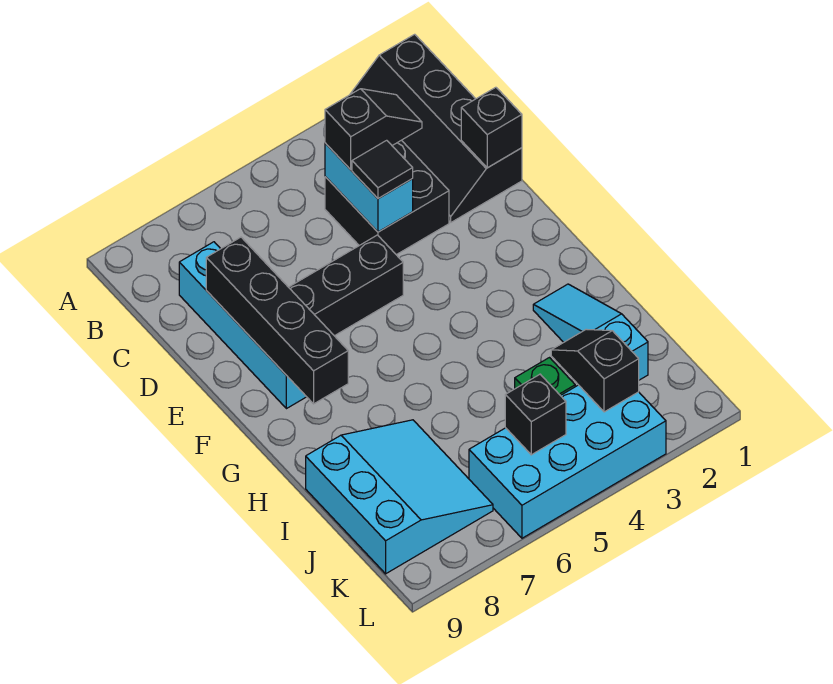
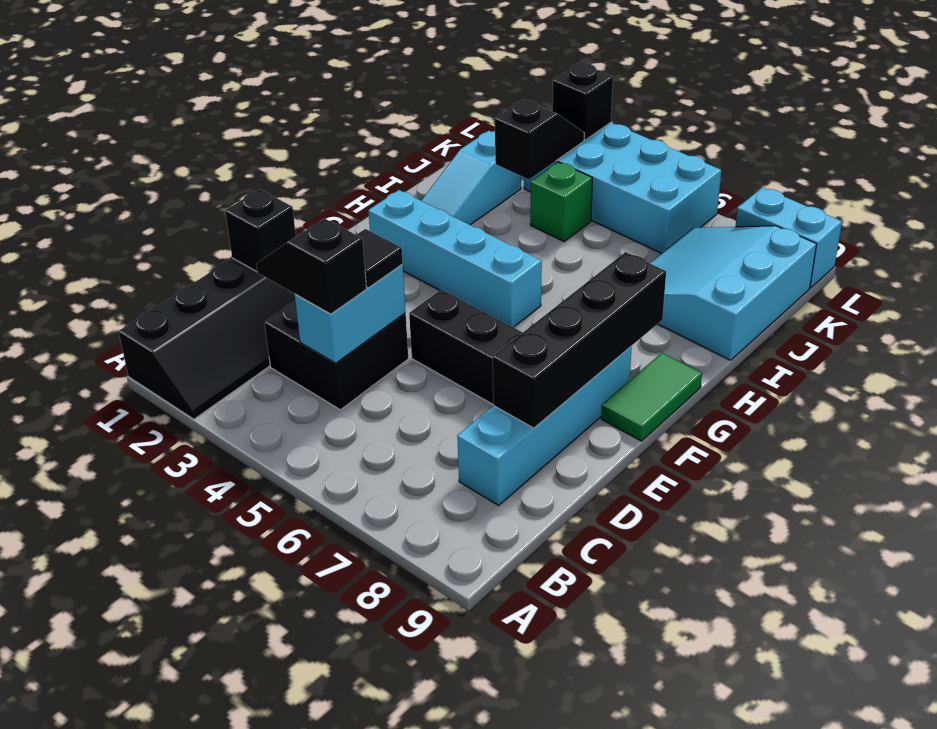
none -> green tile F9:G9 level 1
none -> cyan brick G2:G5 level 1
black slope J3:K3 level 2 top K -> black slope J3:K3 level 2 top J
black brick K5 level 2 -> black brick L3 level 2
none -> cyan brick L8:L9 level 1

